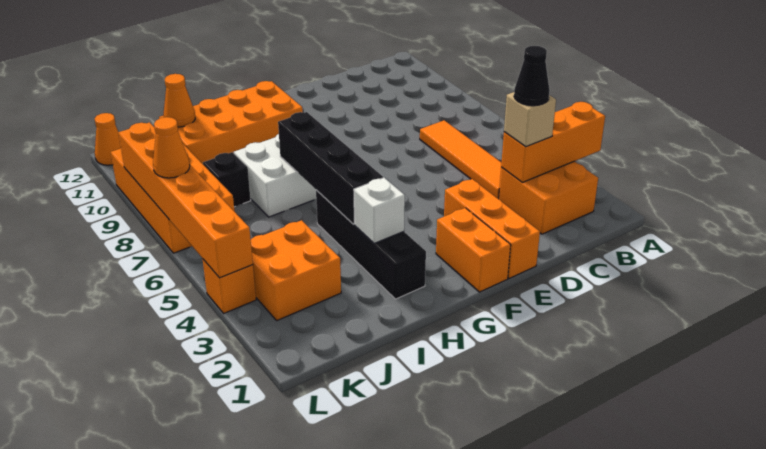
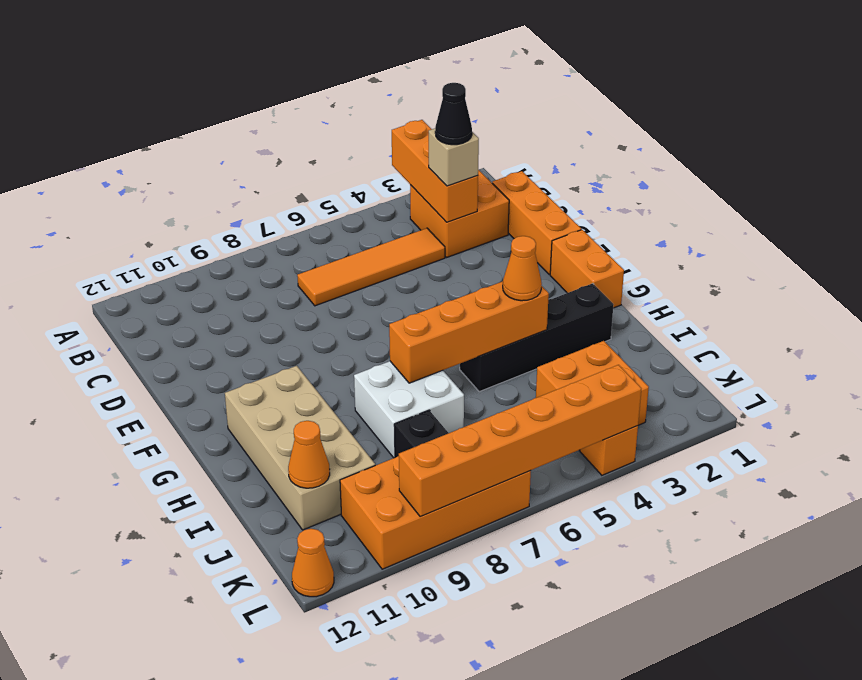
orange brick E1:E3 level 1 -> orange brick C1:E1 level 1
orange brick F1:F2 level 1 -> orange brick F1:G1 level 1
orange brick G10:J11 level 1 -> tan brick G10:J11 level 1
white brick H3 level 2 -> none
black brick H4:H7 level 2 -> orange brick H4:H7 level 2
orange cone L7 level 3 -> orange cone H4 level 3

